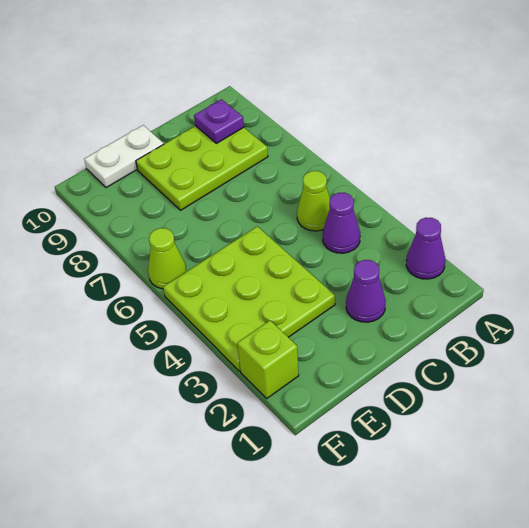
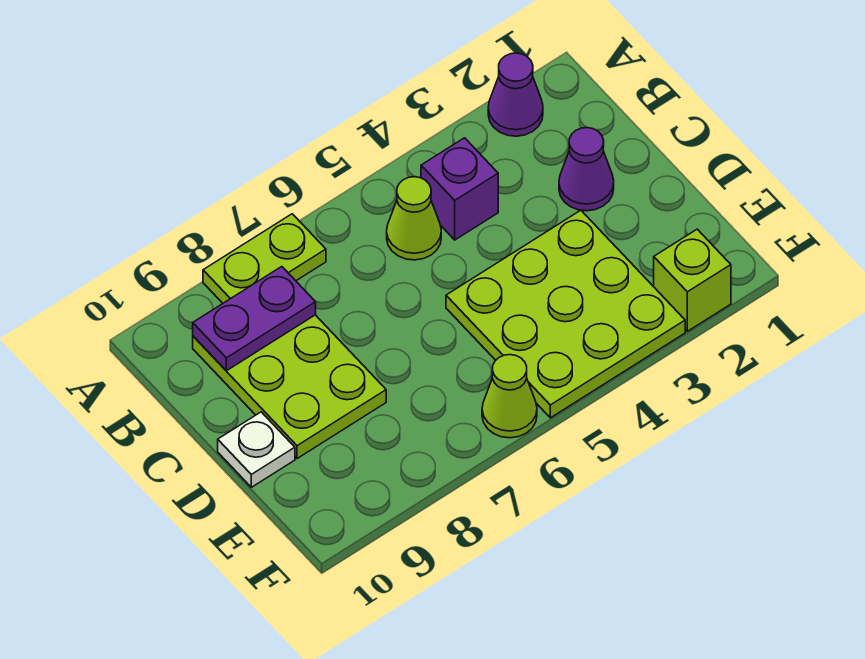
none -> lime plate A7:A8 level 1
purple cone B4 level 1 -> purple brick B4 level 1
purple plate B9 level 2 -> purple plate B8:B9 level 2
white plate D10:E10 level 1 -> white plate D10 level 1

